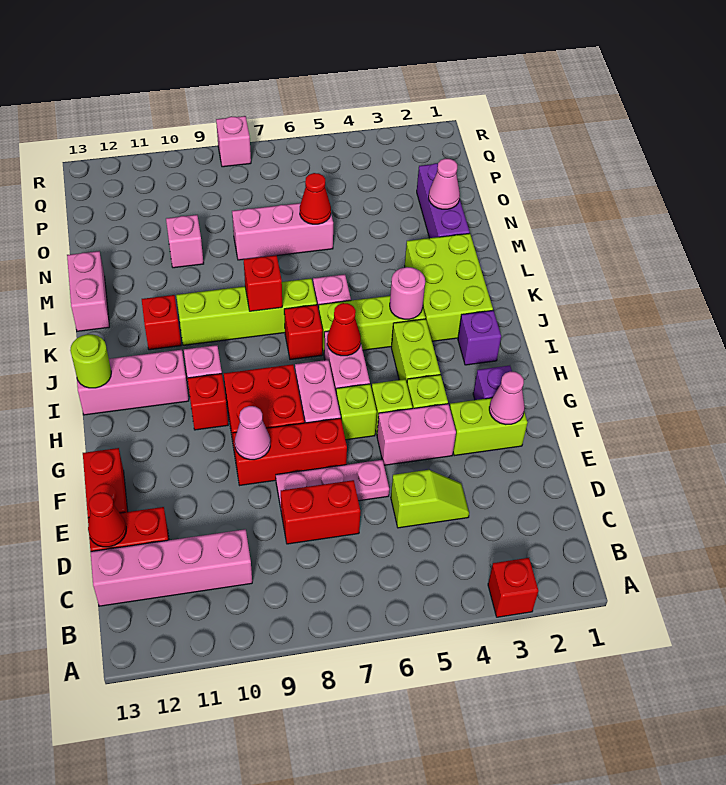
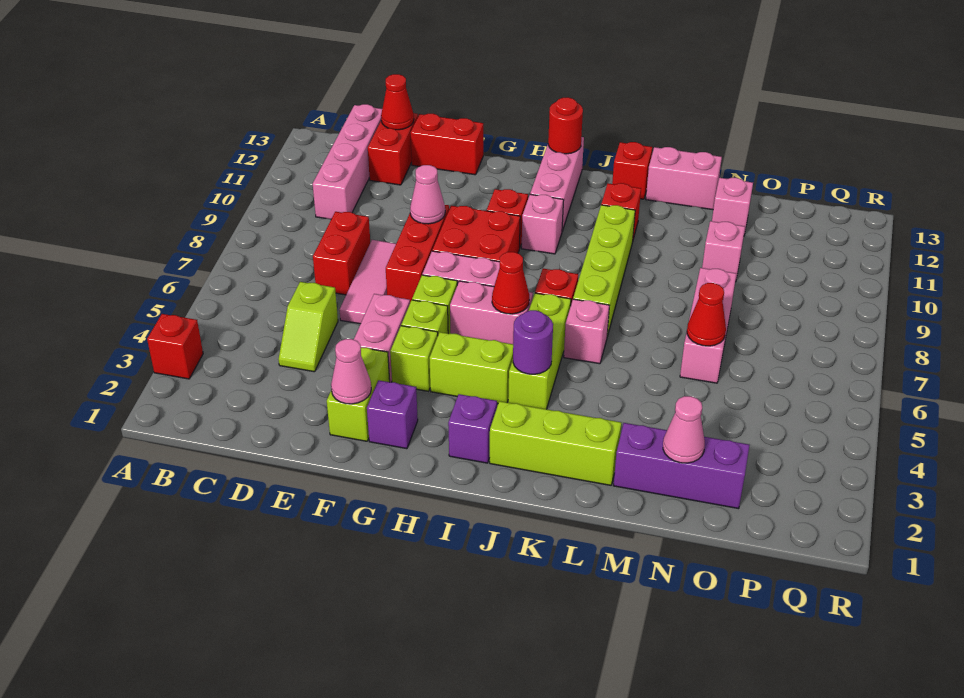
pink plate E6:E8 level 1 -> pink tile E6:E8 level 1
lime round brick I13 level 2 -> red round brick I13 level 2
lime brick J2:L3 level 1 -> lime brick J2:L2 level 1
pink round brick J4 level 2 -> purple round brick J4 level 2
red brick K8 level 2 -> red brick K13 level 1
pink brick R8 level 1 -> pink brick N12 level 1

